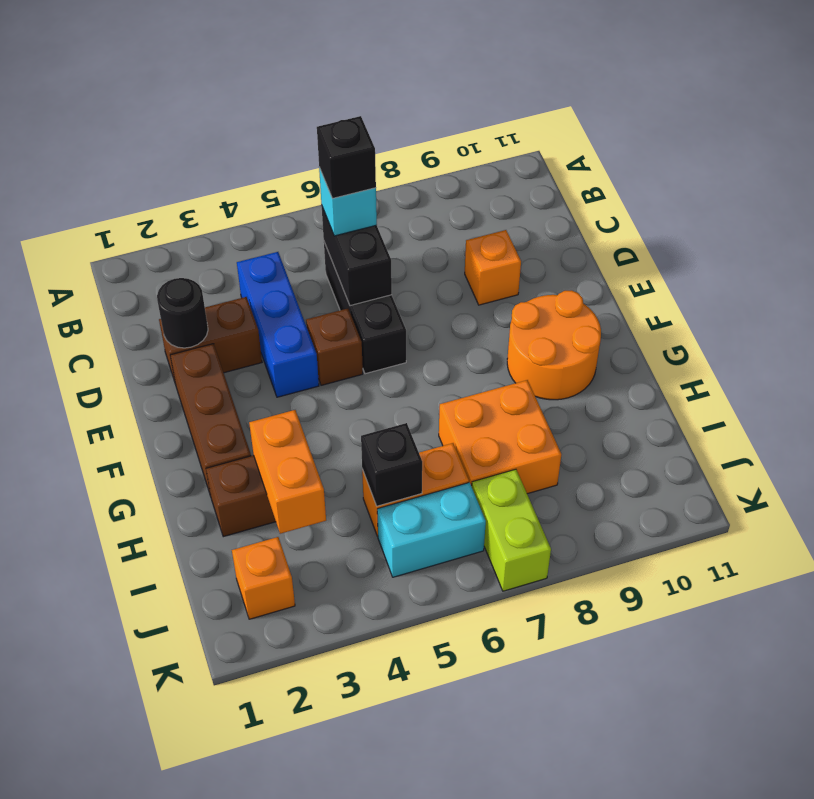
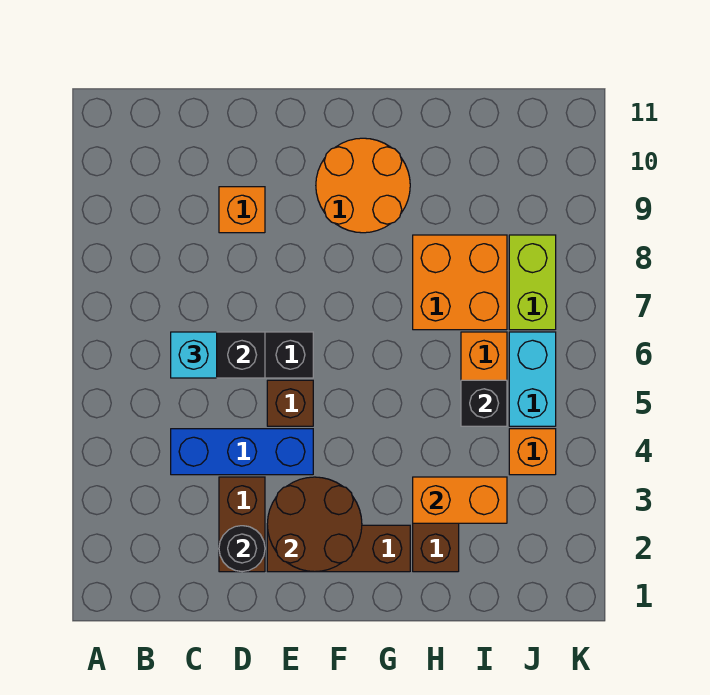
black brick C6 level 4 -> none
none -> brown round brick E2:F3 level 2
orange brick J2 level 1 -> orange brick J4 level 1
lime brick J7:K7 level 1 -> lime brick J7:J8 level 1

